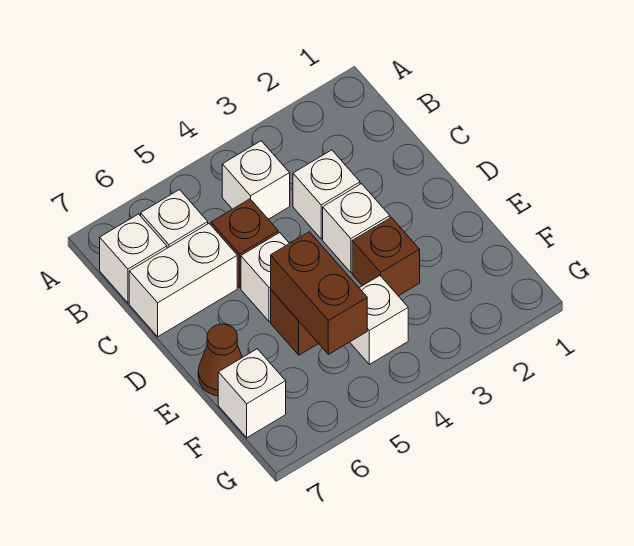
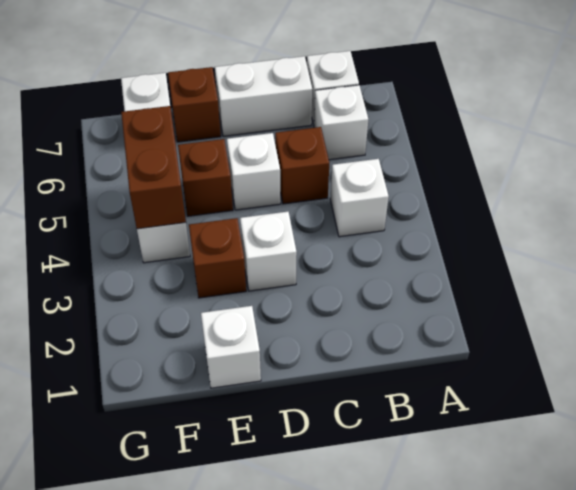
white brick C3 level 1 -> white brick E1 level 1
white brick C6:C7 level 1 -> white brick C7:D7 level 1
brown brick E5:F5 level 2 -> brown brick F4:F5 level 2
brown cone E7 level 1 -> brown brick E7 level 1

